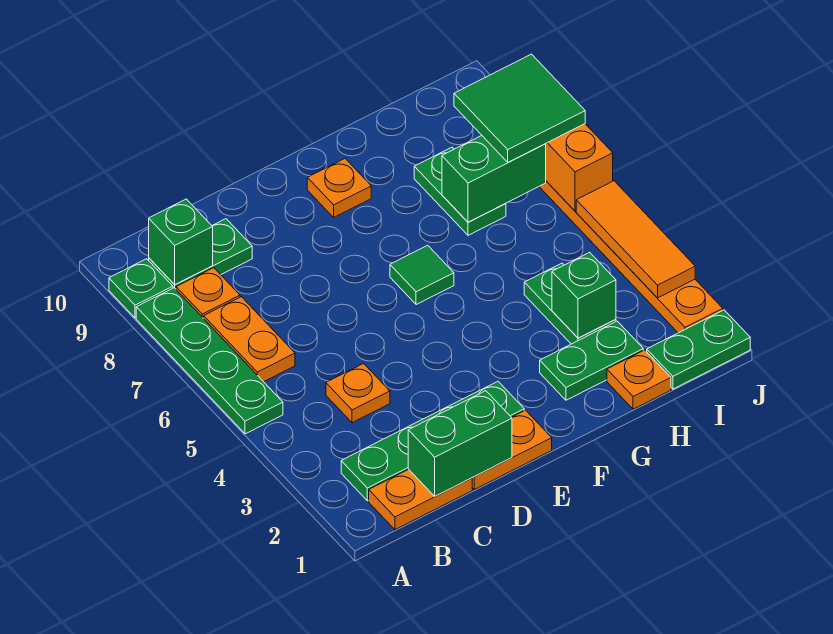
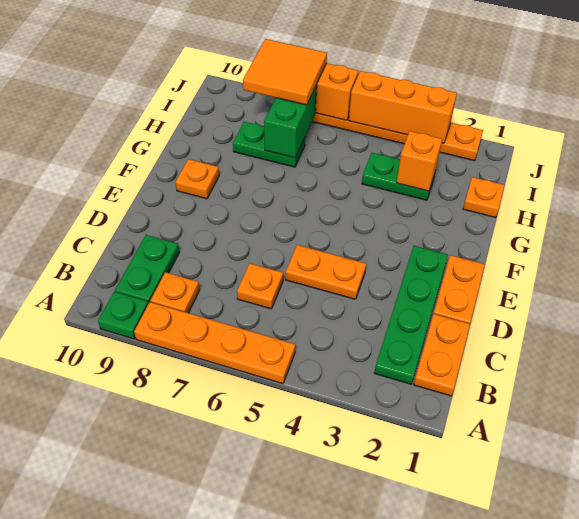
green plate A5:A8 level 1 -> orange plate A5:A8 level 1
orange plate B6:B7 level 1 -> orange plate D4:D5 level 1
green brick B9 level 2 -> none
green brick C1:D1 level 2 -> none
orange plate C4 level 1 -> orange plate C6 level 1
green tile F6 level 1 -> none
green plate G2:H2 level 1 -> none
green brick H3 level 2 -> orange brick H3 level 2
green plate I1:J1 level 1 -> none
green tile I7:J8 level 3 -> orange tile I7:J8 level 3
orange tile J3:J5 level 2 -> orange brick J3:J5 level 2

